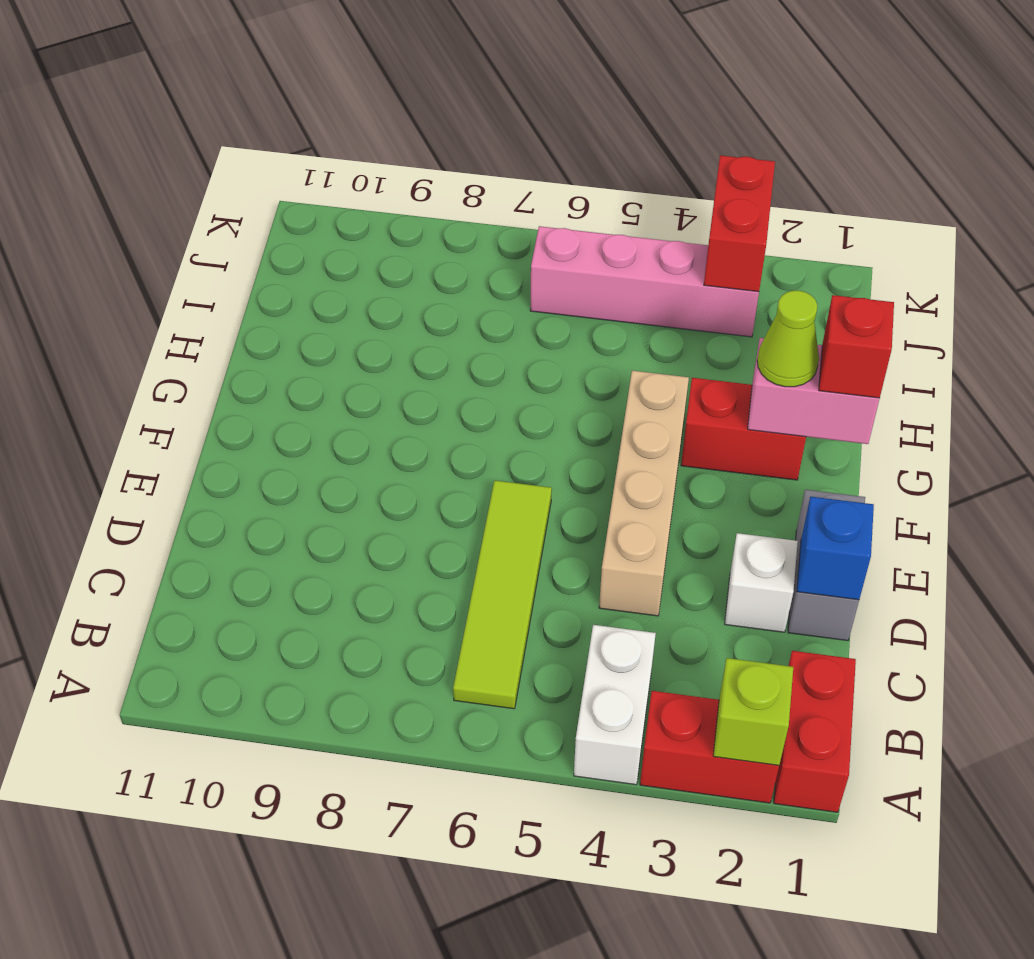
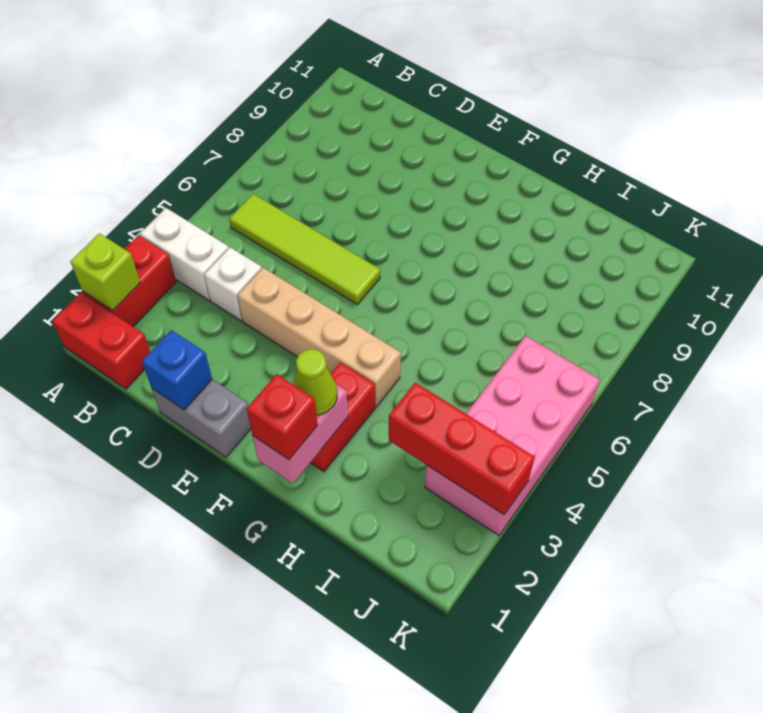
white brick D2 level 1 -> white brick C4 level 1
pink brick J3:J6 level 1 -> pink brick J3:K6 level 1
red brick J3:K3 level 2 -> red brick I3:K3 level 2

